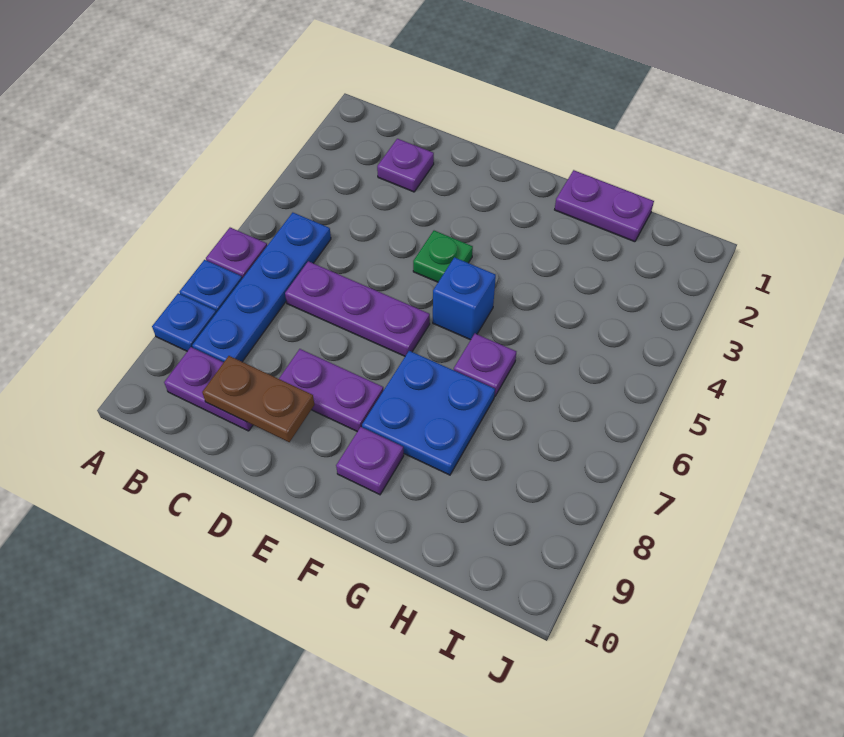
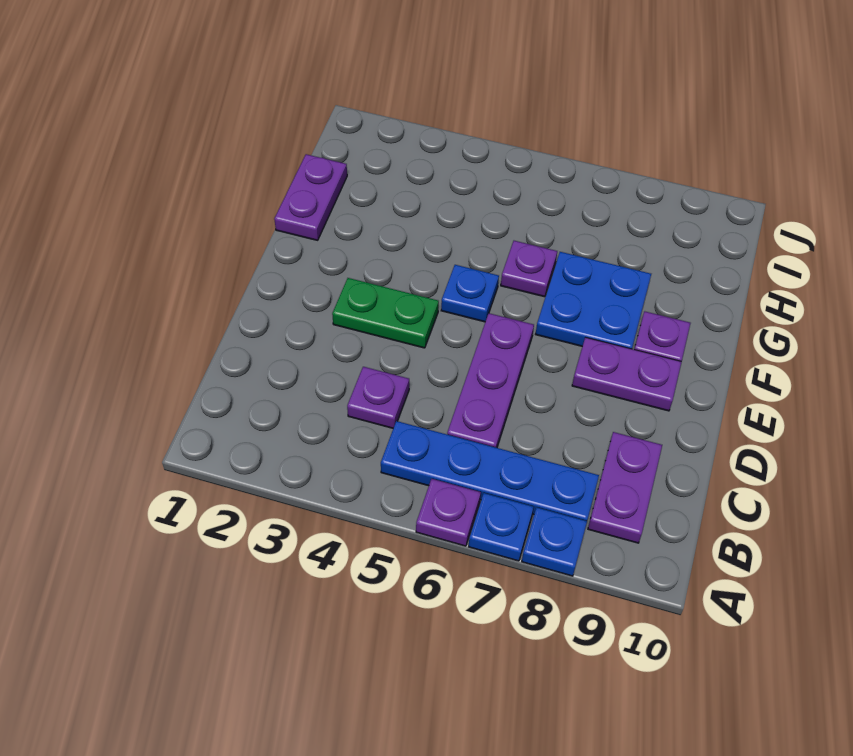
purple plate C2 level 1 -> purple plate C4 level 1
brown plate C9:D9 level 2 -> none
purple plate D8:E8 level 1 -> purple plate E8:E9 level 1
green plate E4 level 1 -> green plate E3:E4 level 1
blue brick F5 level 1 -> blue plate F5 level 1

